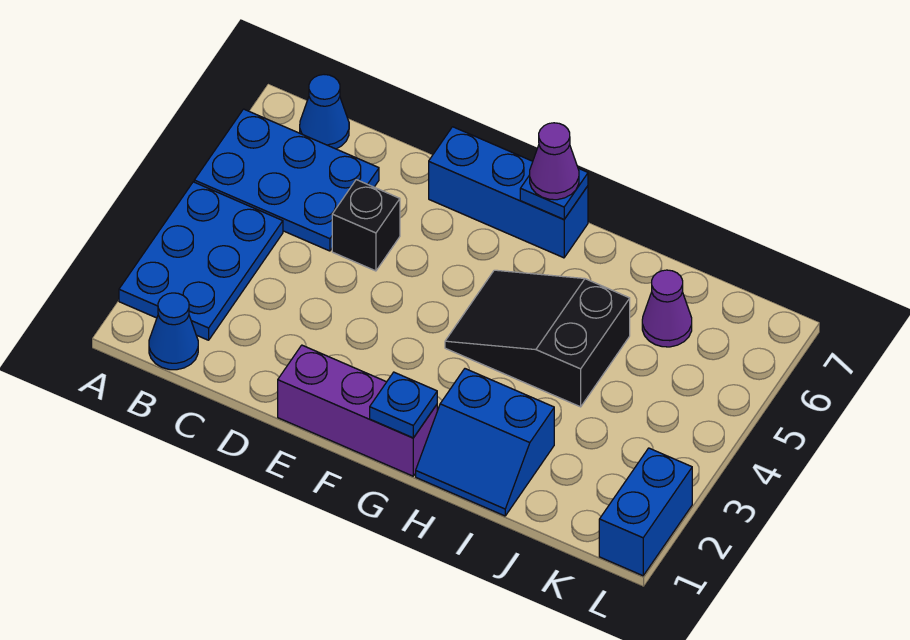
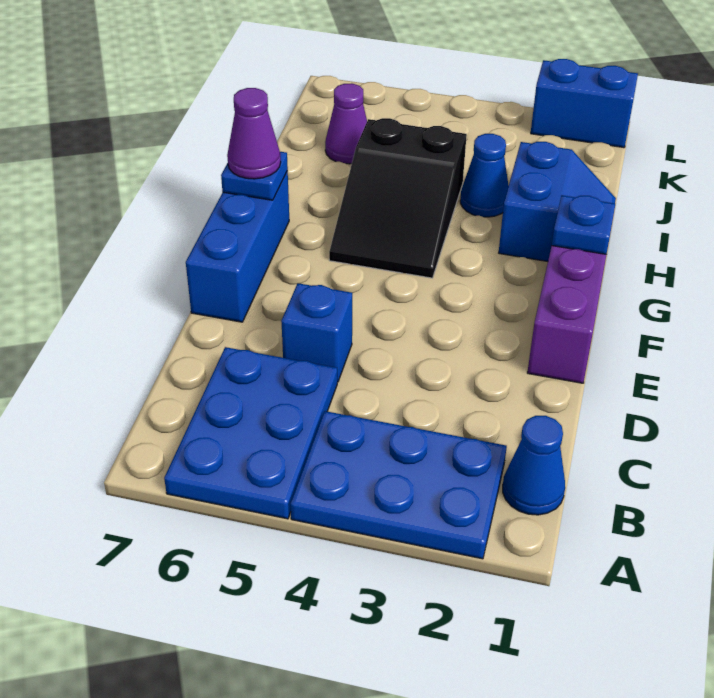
blue cone B7 level 1 -> blue cone I3 level 1
black brick D5 level 1 -> blue brick D5 level 1

